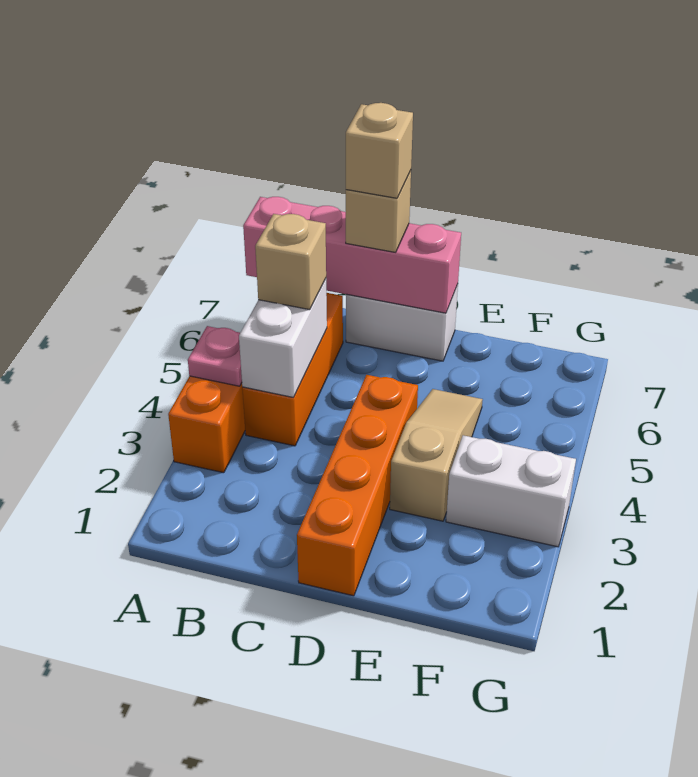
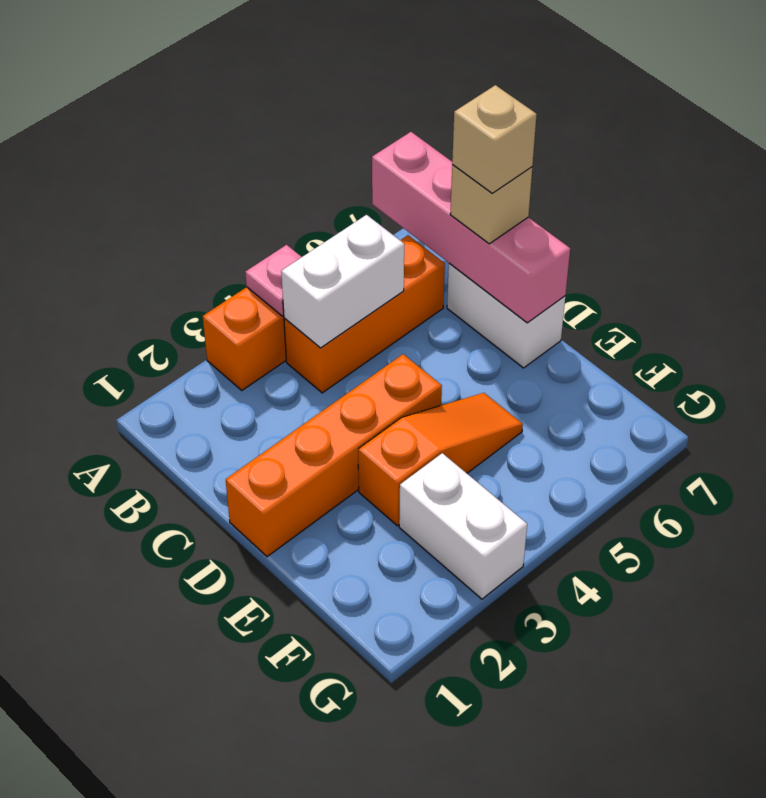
tan brick B5 level 3 -> none
tan slope E3:E5 level 1 top 3 -> orange slope E3:E5 level 1 top 3

